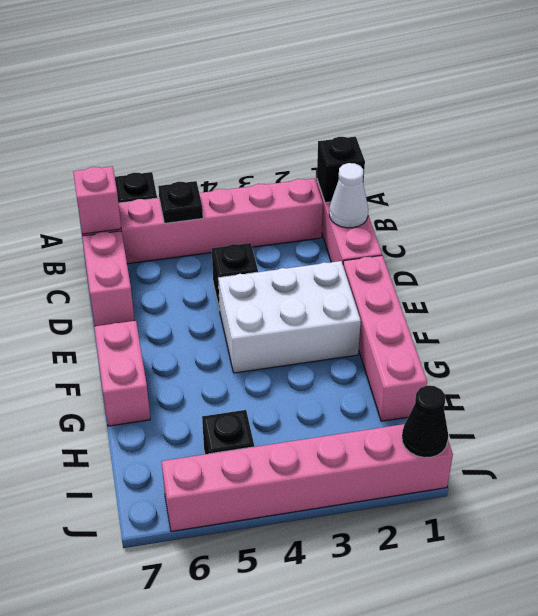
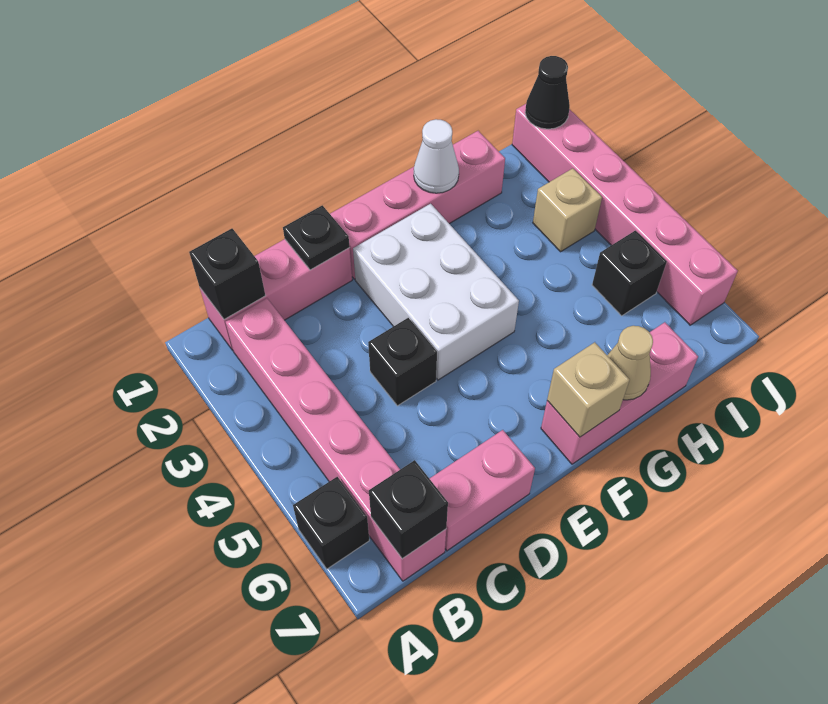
black plate B5 level 2 -> black plate D1 level 2
pink brick B7 level 2 -> black brick B7 level 2
white cone C1 level 2 -> white cone G1 level 2
pink brick F7:G7 level 1 -> pink brick F7:H7 level 1
none -> tan brick F7 level 2
none -> tan cone G7 level 2
none -> tan brick I3 level 1

